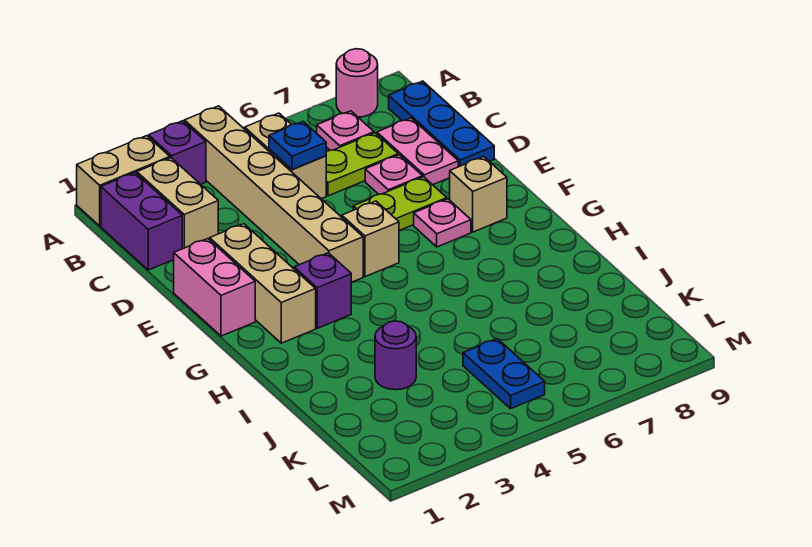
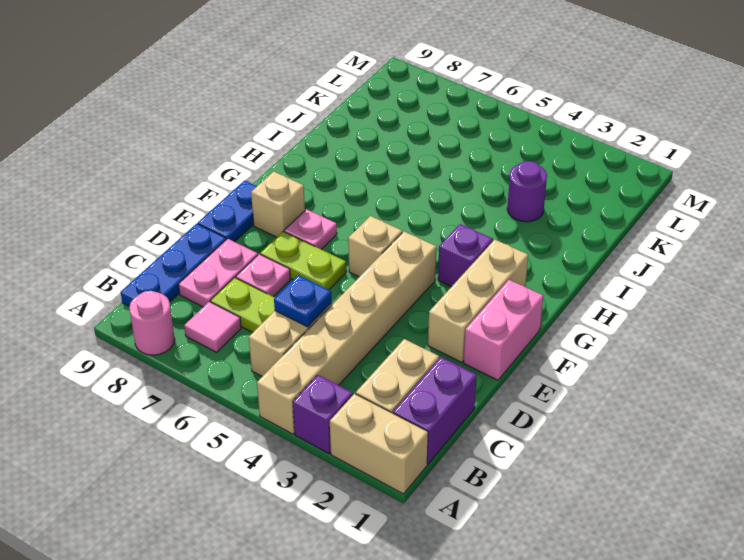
pink plate B7 level 1 -> pink tile B7 level 1
blue plate K5:L5 level 1 -> blue plate E9:F9 level 1

